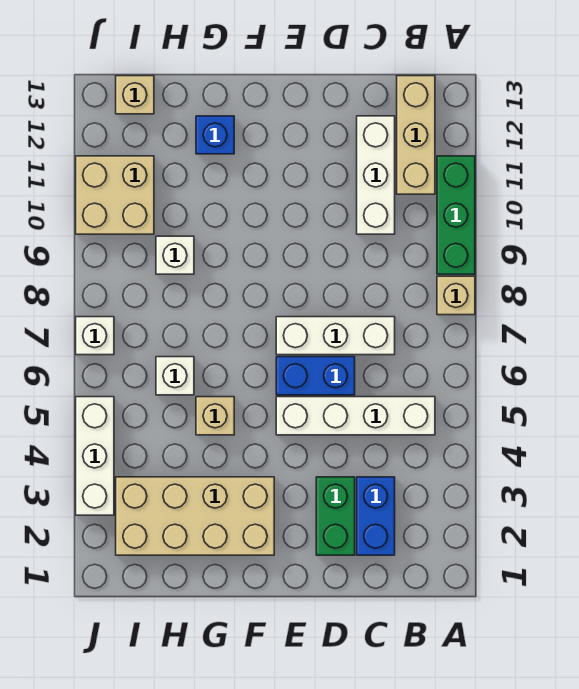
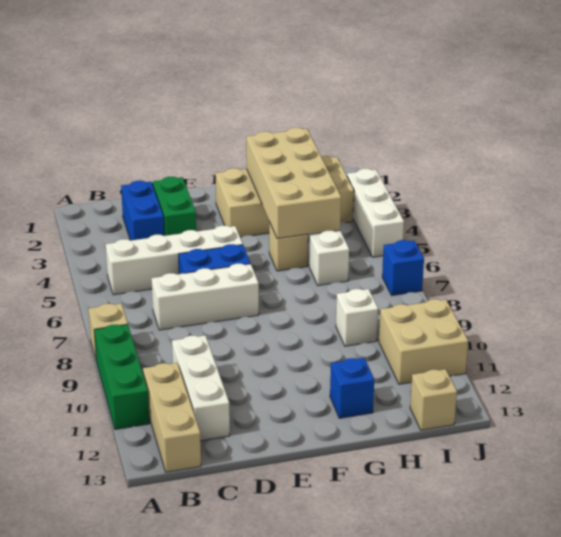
none -> tan brick G2:H5 level 2
white brick J7 level 1 -> blue brick J7 level 1

